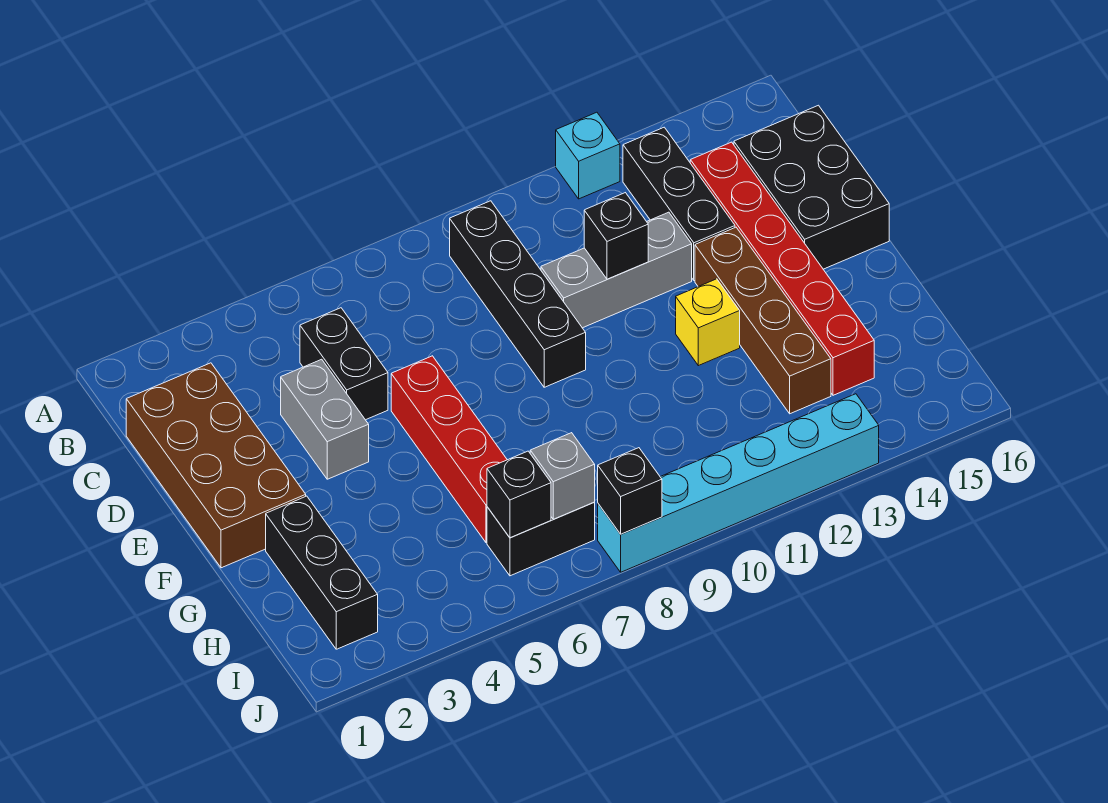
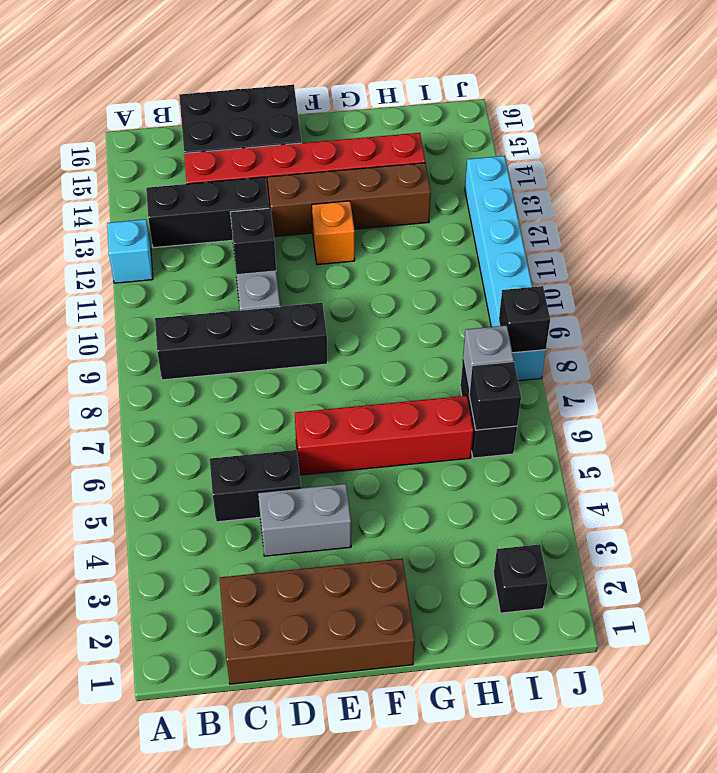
yellow brick F12 level 1 -> orange brick F12 level 1
black brick G2:I2 level 1 -> black brick I2 level 1

